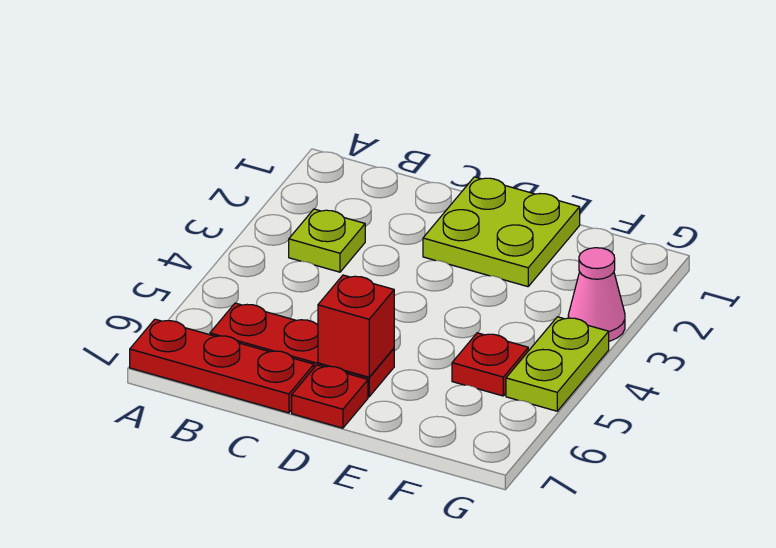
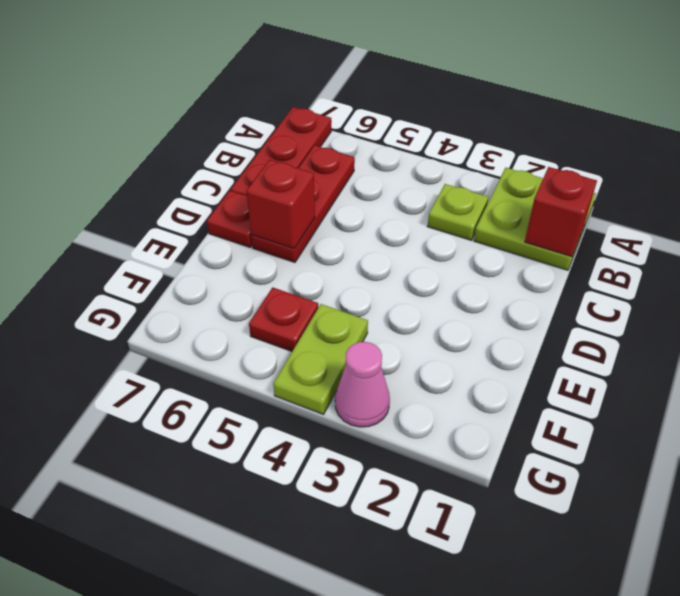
none -> red brick B1 level 2
lime plate D1:E2 level 1 -> lime plate A1:B2 level 1
lime plate G4:G5 level 1 -> lime plate F4:G4 level 1

